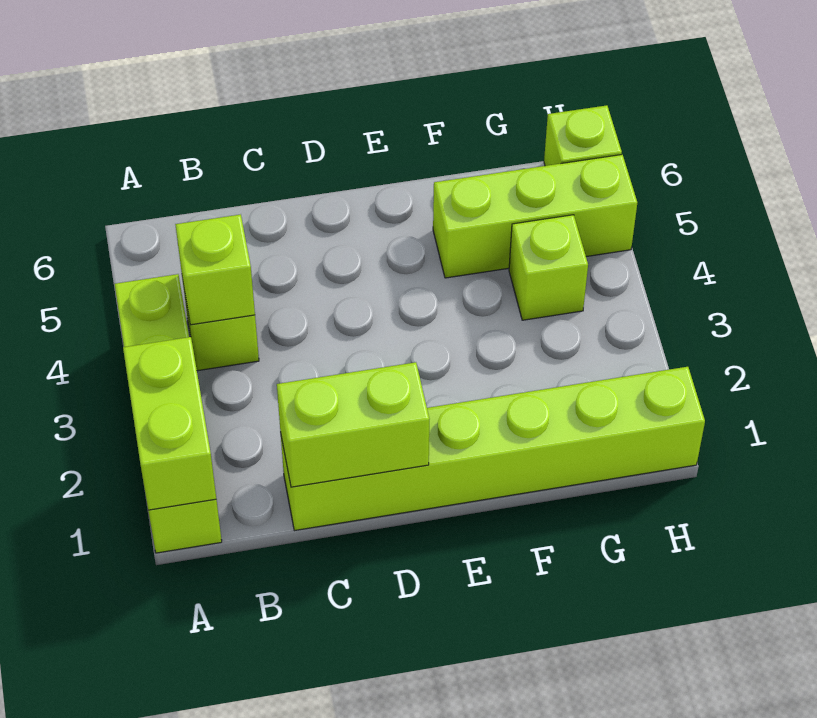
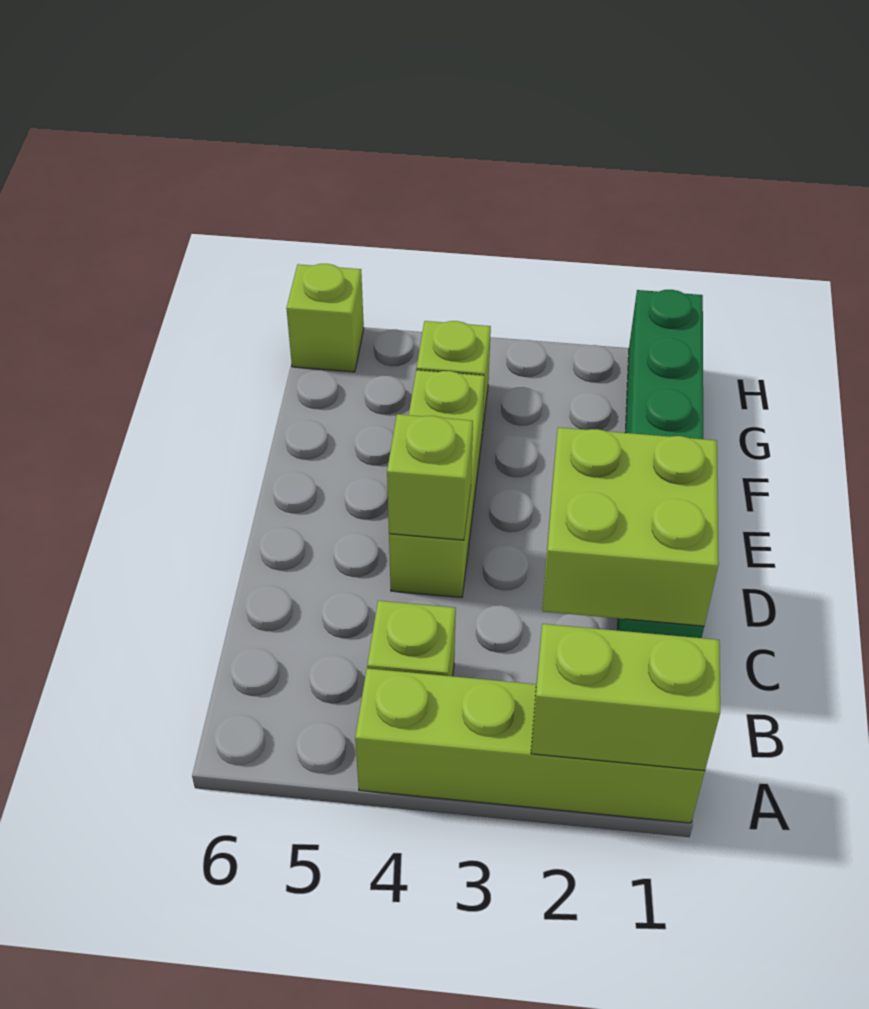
lime brick B4 level 2 -> lime brick D4 level 2
lime brick C1:H1 level 1 -> green brick C1:H1 level 1
lime brick C1:D1 level 2 -> lime brick C1:D2 level 2
lime brick F5:H5 level 1 -> lime brick D4:F4 level 1

